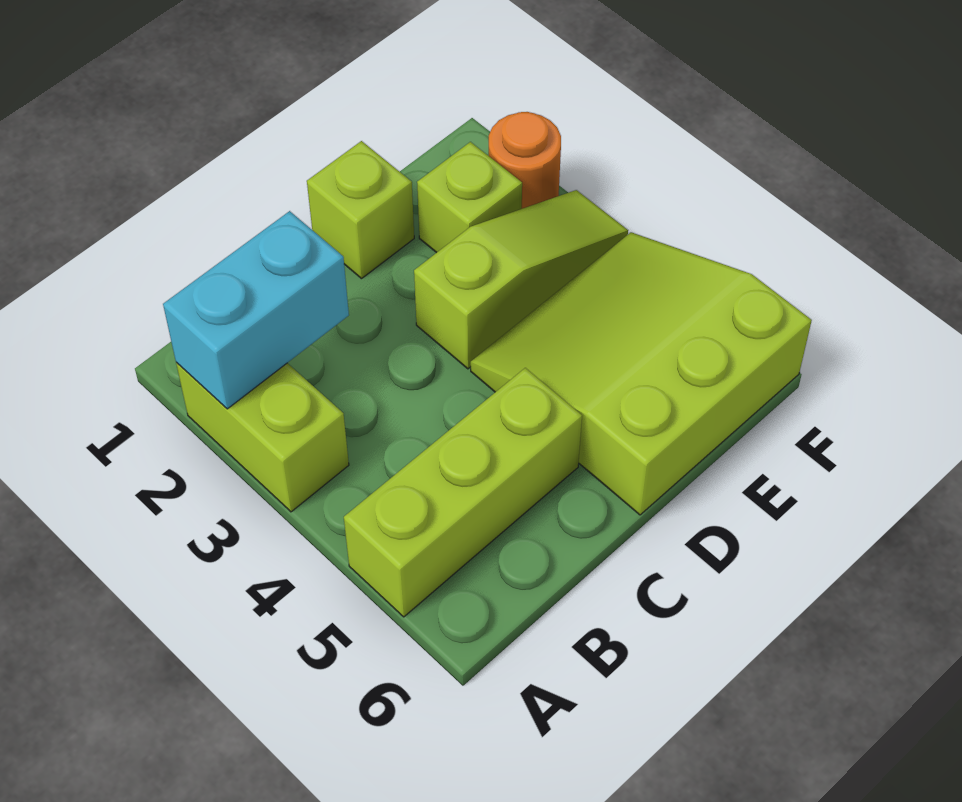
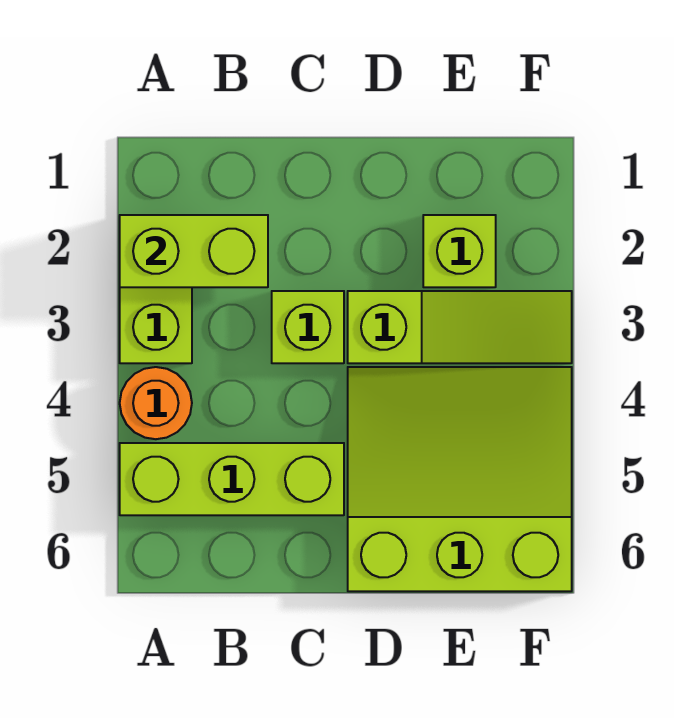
cyan brick A2:B2 level 2 -> lime brick A2:B2 level 2
lime brick D1 level 1 -> lime brick C3 level 1
orange round brick F2 level 1 -> orange round brick A4 level 1

